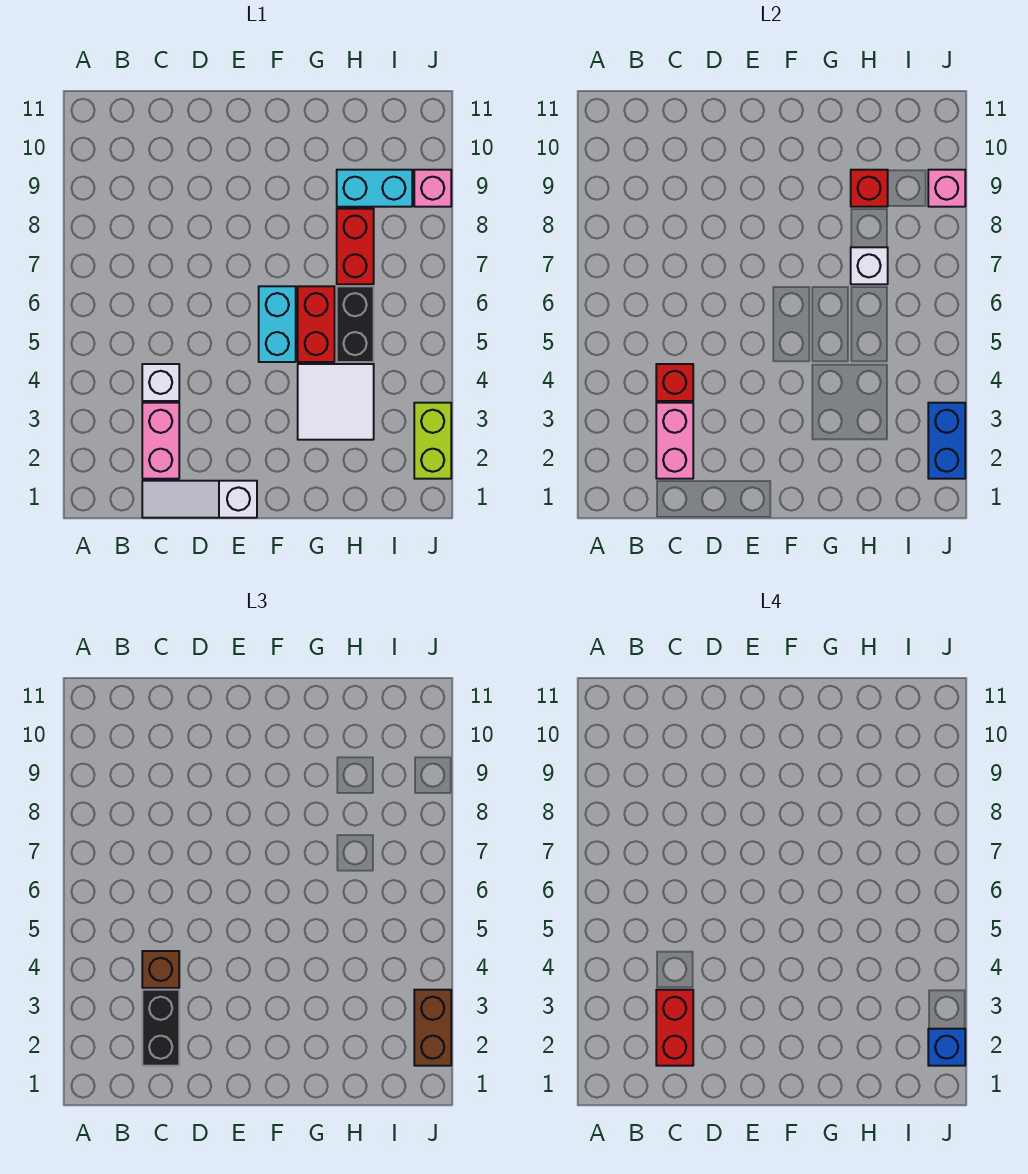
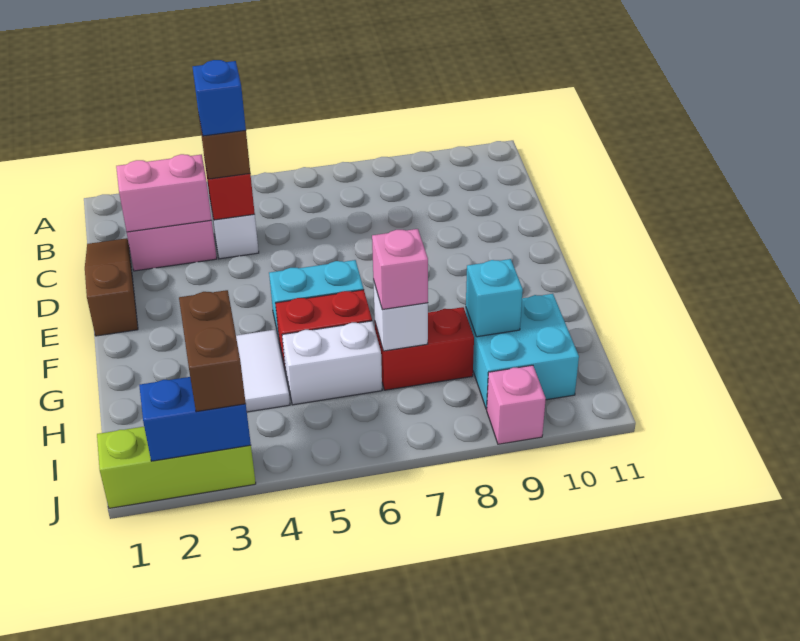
white slope C1:E1 level 1 top E -> brown slope C1:E1 level 1 top E
black brick C2:C3 level 3 -> none
red brick C2:C3 level 4 -> none
black brick H5:H6 level 1 -> white brick H5:H6 level 1
cyan brick H9:I9 level 1 -> cyan brick H9:I10 level 1
red brick H9 level 2 -> cyan brick H9 level 2
lime brick J2:J3 level 1 -> lime brick J1:J3 level 1
brown brick J2:J3 level 3 -> brown brick I3:J3 level 3
blue brick J2 level 4 -> blue brick C4 level 4
pink brick J9 level 2 -> pink brick H7 level 3

